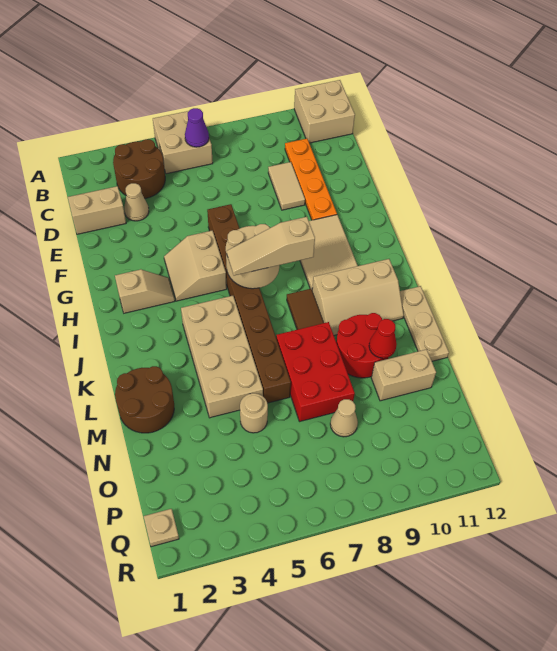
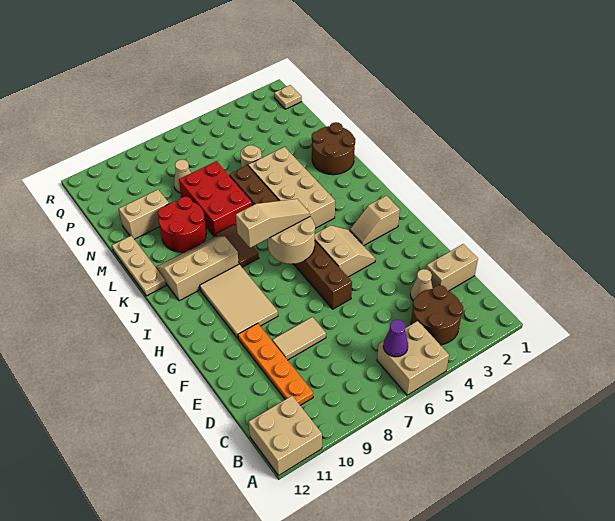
tan tile D9:E9 level 1 -> tan tile E8:E9 level 1
red cone M10 level 2 -> none

